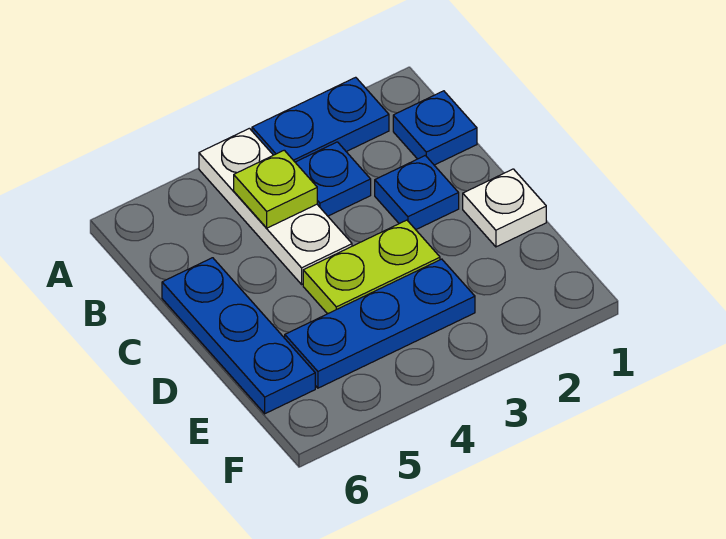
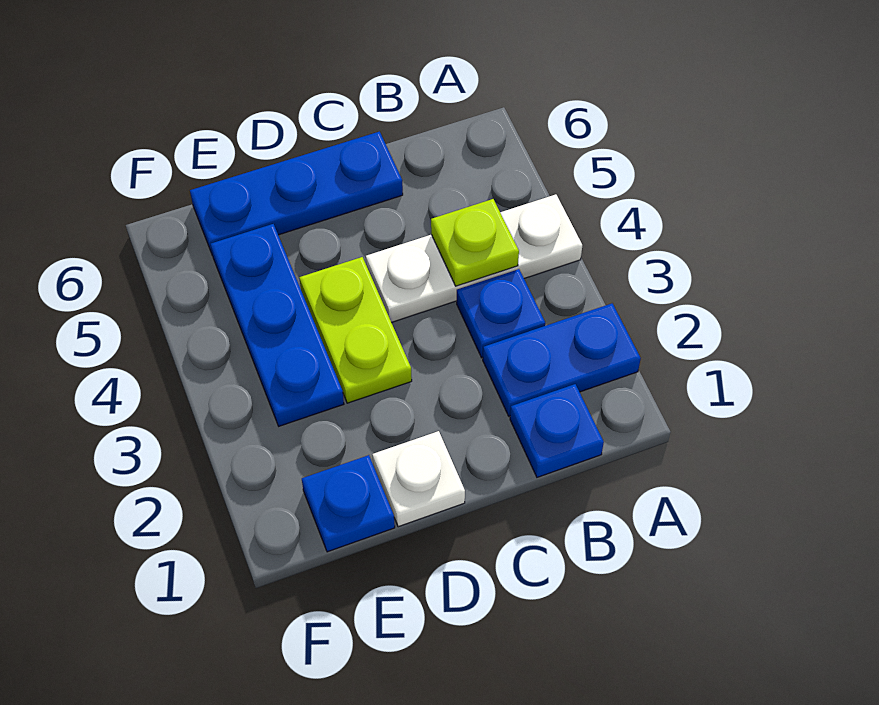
blue plate A2:A3 level 1 -> blue plate A2:B2 level 1
blue plate C2 level 1 -> blue plate E1 level 1

